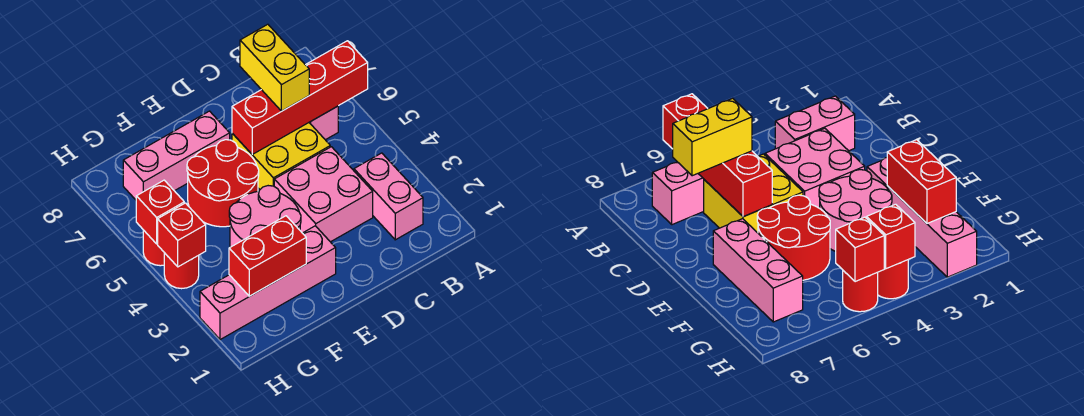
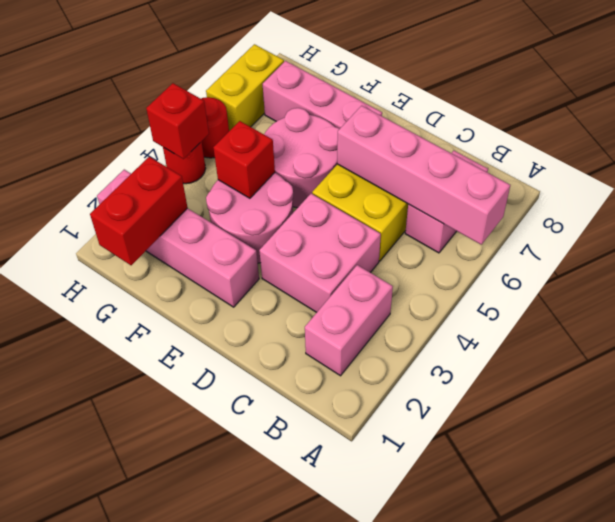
red brick A6:D6 level 2 -> pink brick A6:D6 level 2
yellow brick C6:C7 level 3 -> yellow brick H6:H7 level 1
red round brick E5:F6 level 1 -> pink round brick E5:F6 level 1
red brick F2:G2 level 2 -> red brick G1:G2 level 2
red brick H5 level 2 -> red brick F4 level 2

